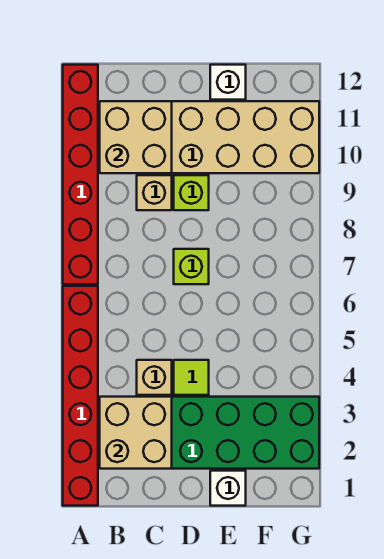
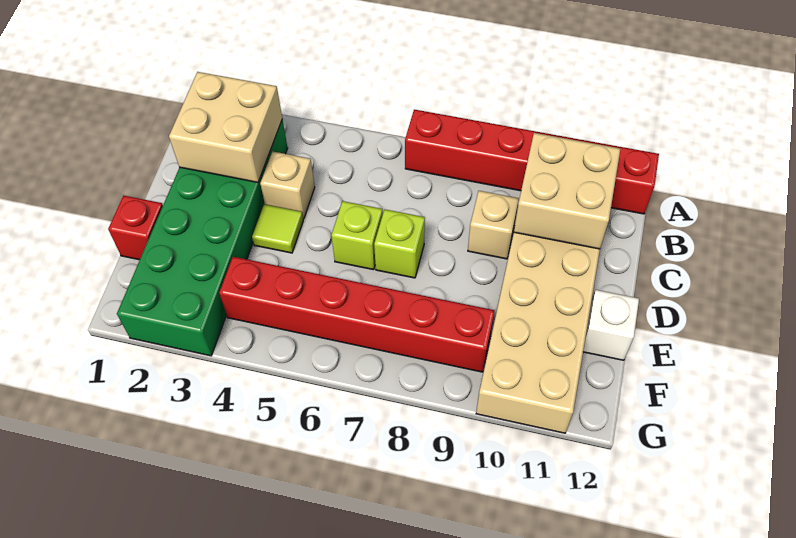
red brick A1:A6 level 1 -> red brick F4:F9 level 1
lime brick D9 level 1 -> lime brick D6 level 1
white brick E1 level 1 -> red brick E1 level 1

